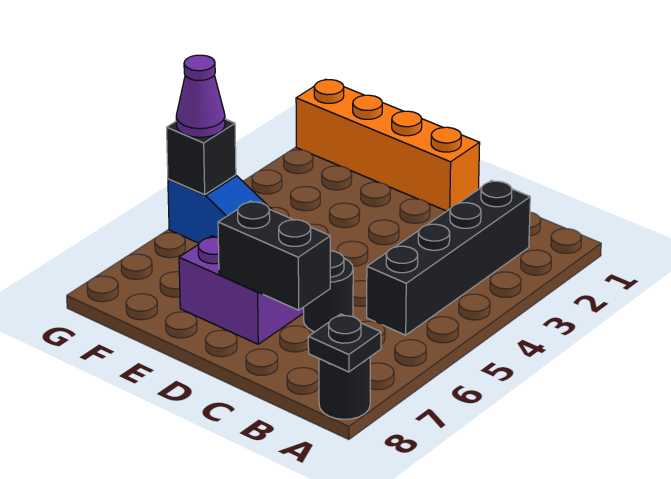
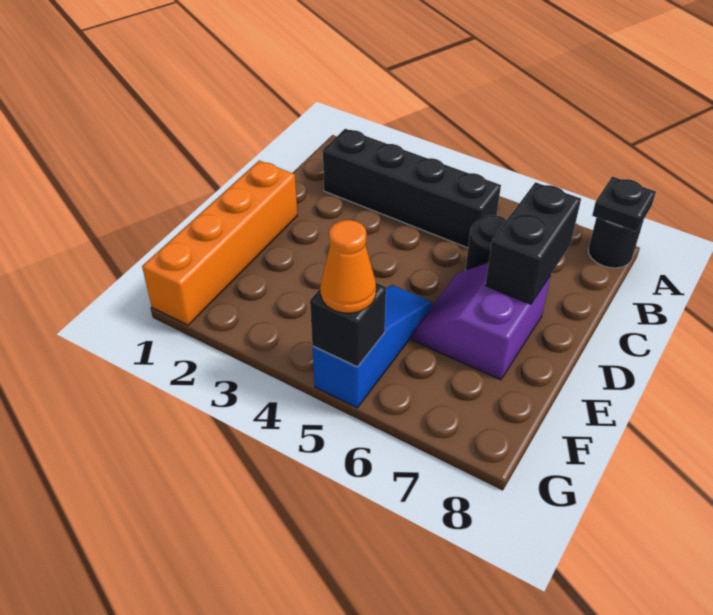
purple cone G5 level 3 -> orange cone G5 level 3

